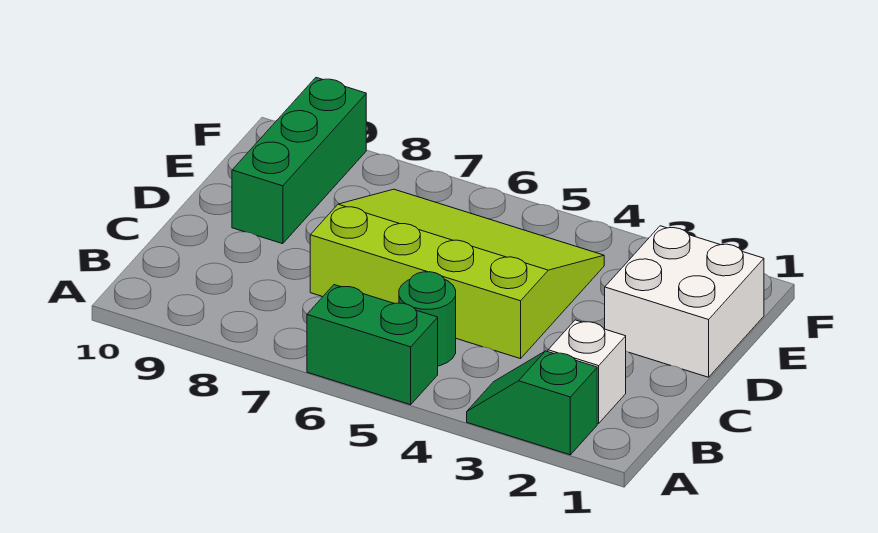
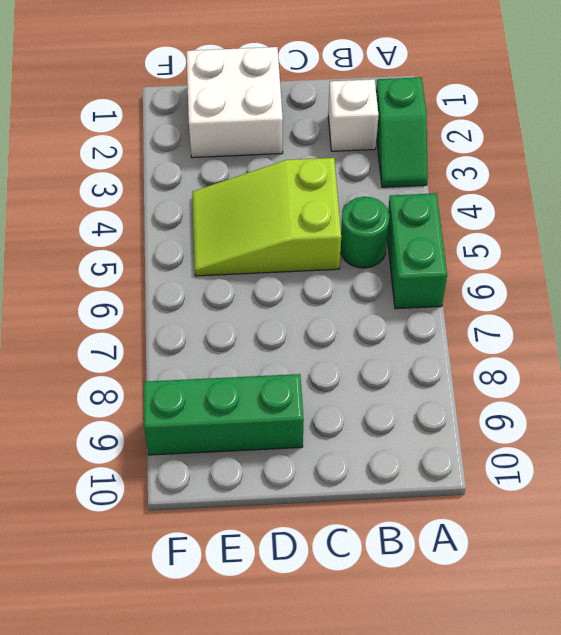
lime slope C4:E7 level 1 top C -> lime slope C4:E5 level 1 top C

